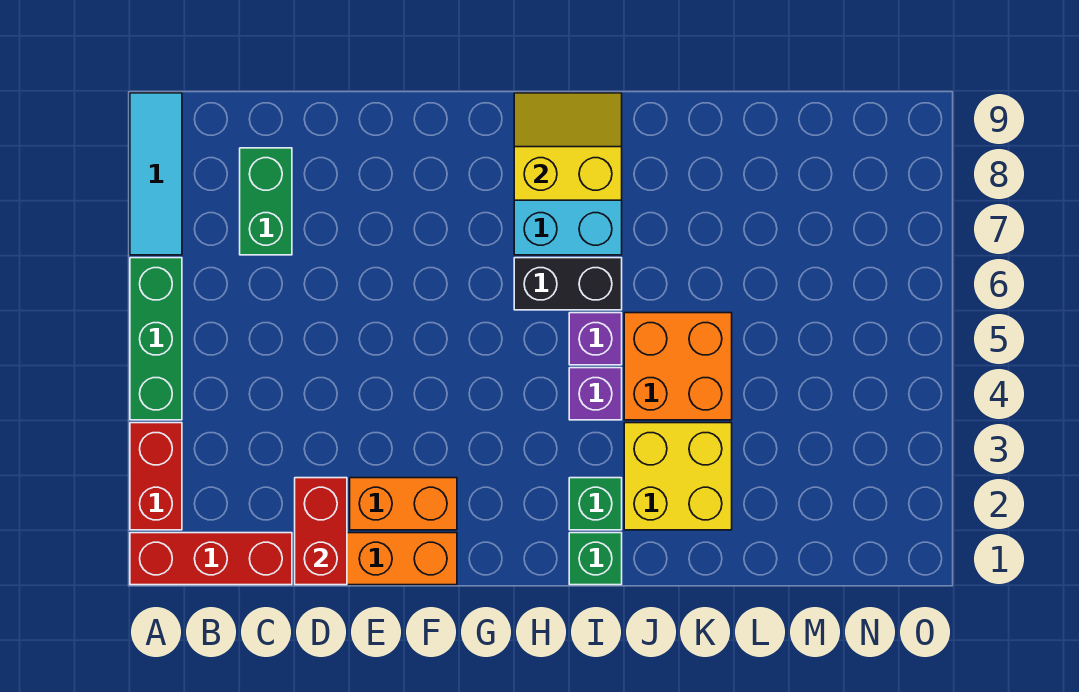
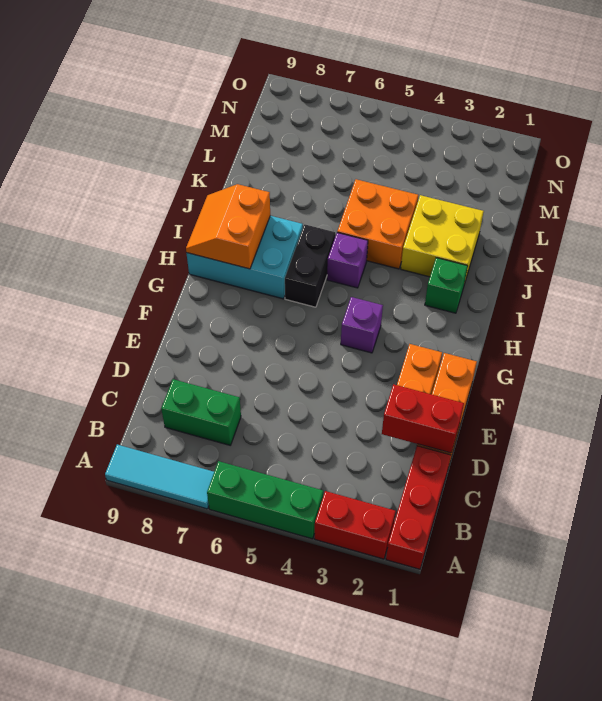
yellow slope H8:I9 level 2 top 8 -> orange slope H8:I9 level 2 top 8
green brick I1 level 1 -> none
purple brick I4 level 1 -> purple brick G4 level 1

